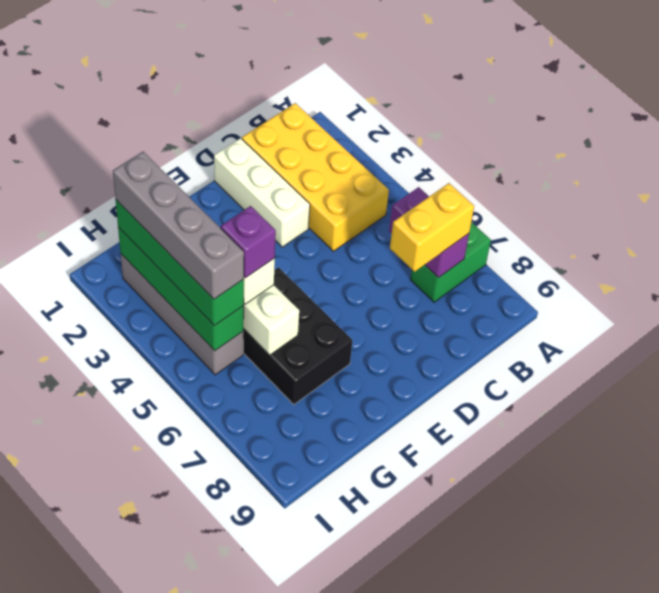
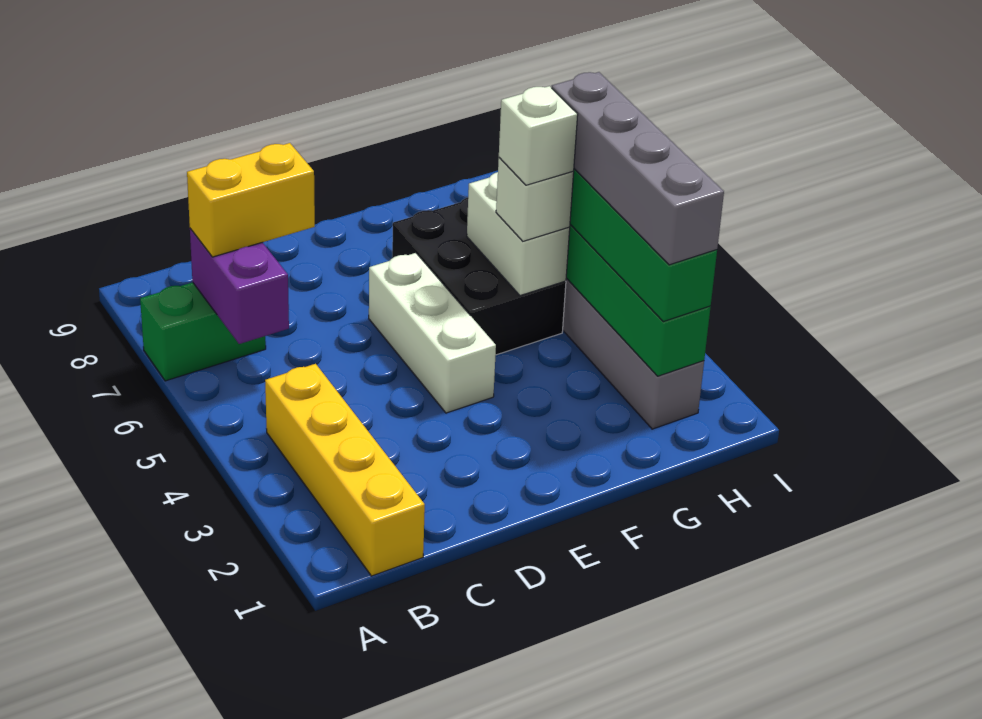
yellow brick B1:C4 level 1 -> yellow brick B1:B4 level 1
white brick D1:D3 level 1 -> white brick E4:E6 level 1
purple brick G5 level 4 -> white brick G5 level 4

